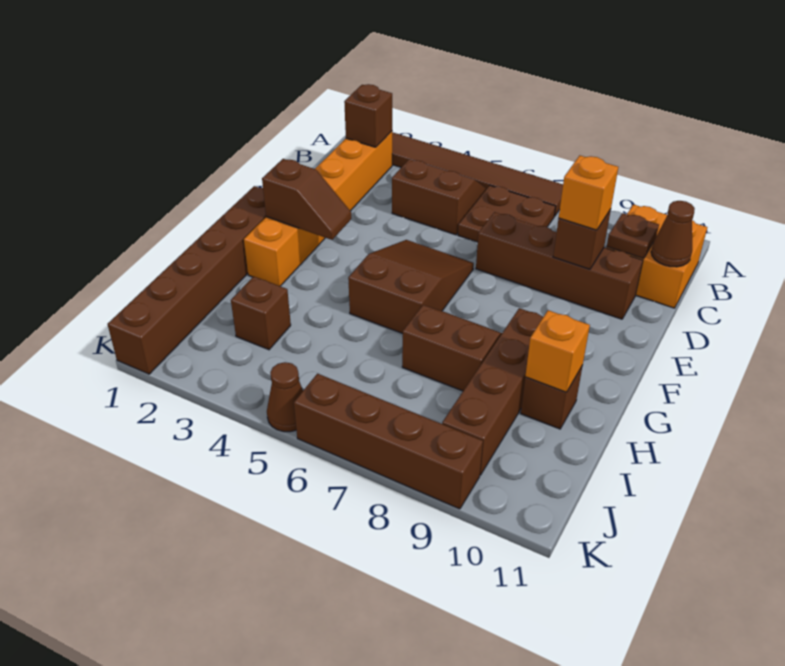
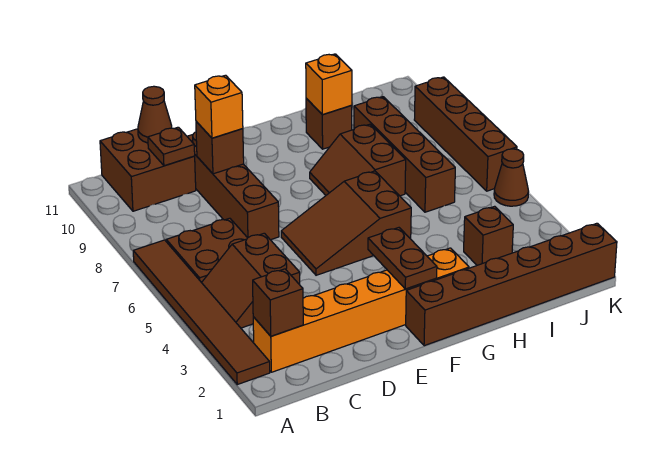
orange brick B10:C11 level 1 -> brown brick B10:C11 level 1
brown slope F2:F3 level 2 top 2 -> brown plate F2:F3 level 2
brown brick G9:J9 level 1 -> brown brick I6:I9 level 1

